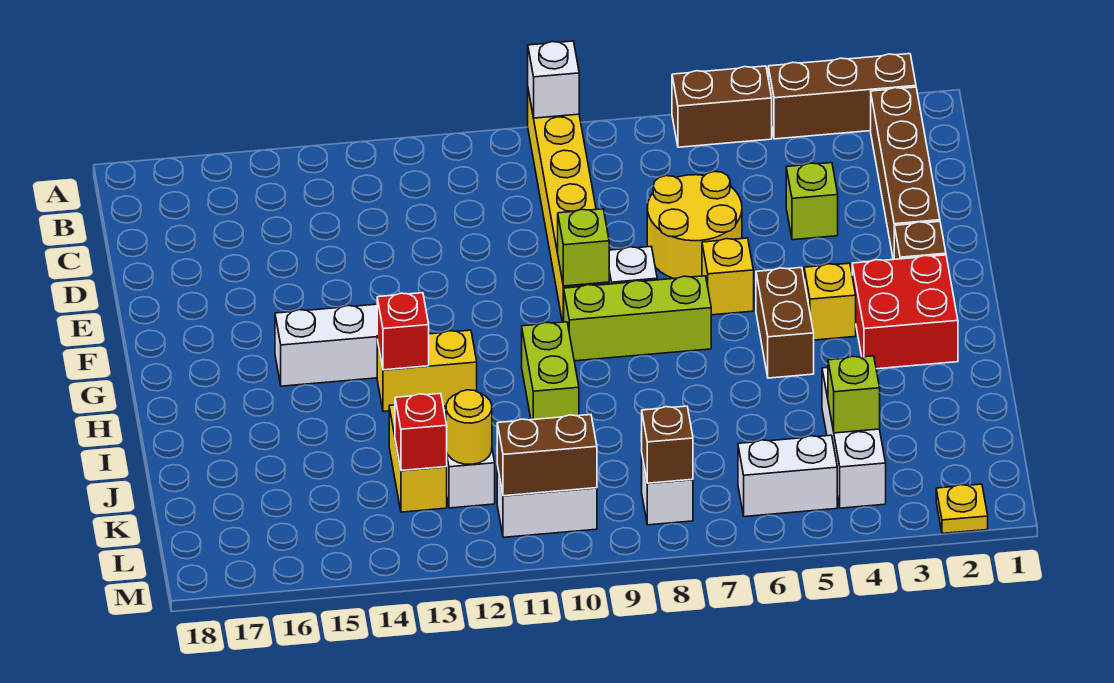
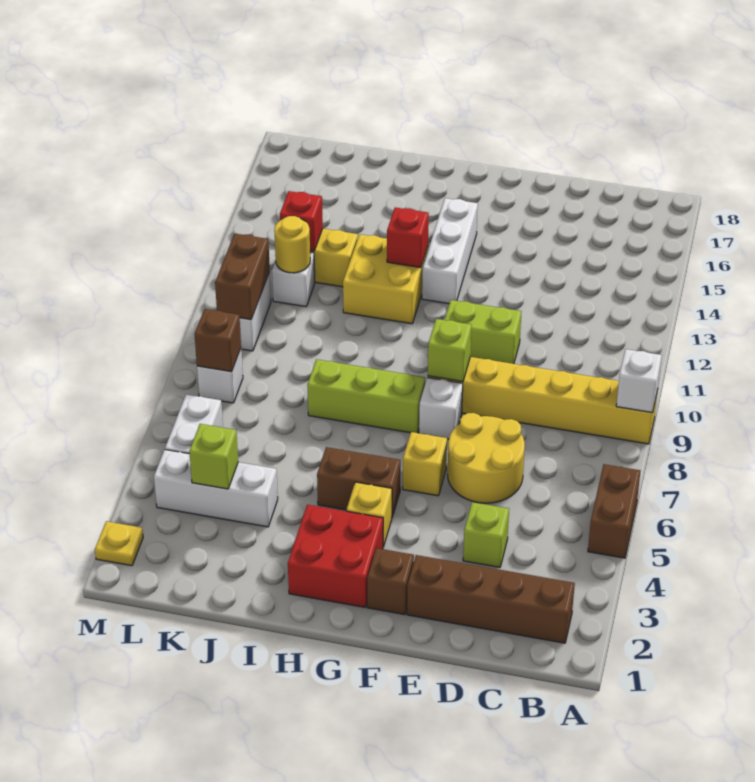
brown brick A2:A4 level 1 -> none
lime brick G7:G9 level 1 -> lime brick G8:I8 level 1
lime brick H10:I10 level 1 -> lime brick E11:F11 level 1
yellow brick H12:H13 level 1 -> yellow brick H12:I13 level 1

